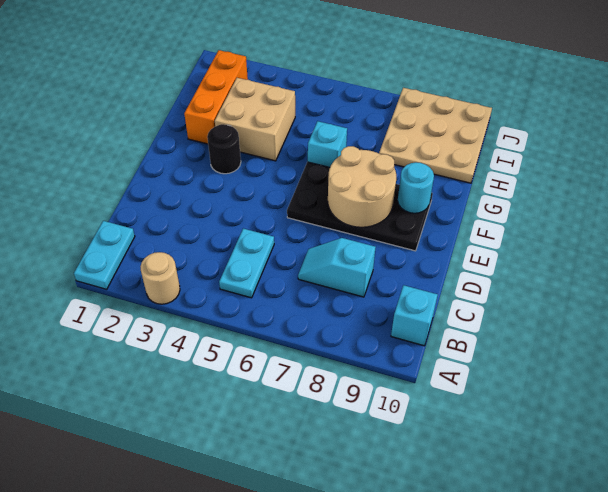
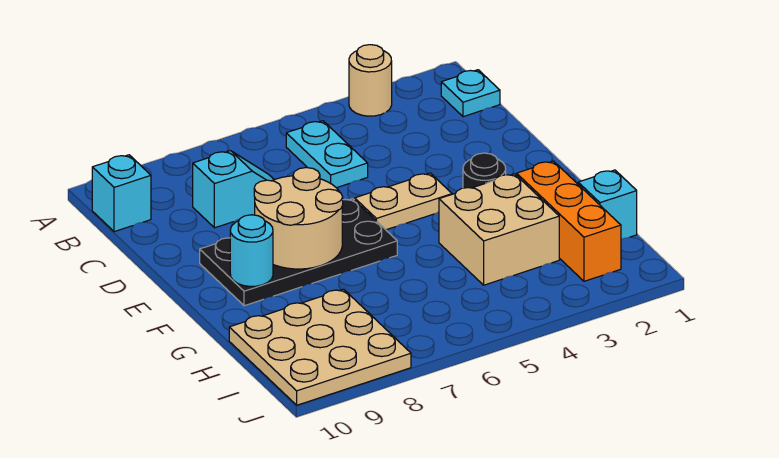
cyan plate A1:B1 level 1 -> cyan plate B1 level 1
none -> tan plate E4:E5 level 1
cyan brick G6 level 1 -> cyan brick H1 level 1

